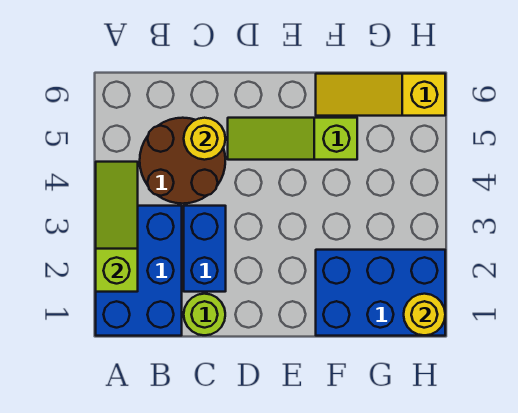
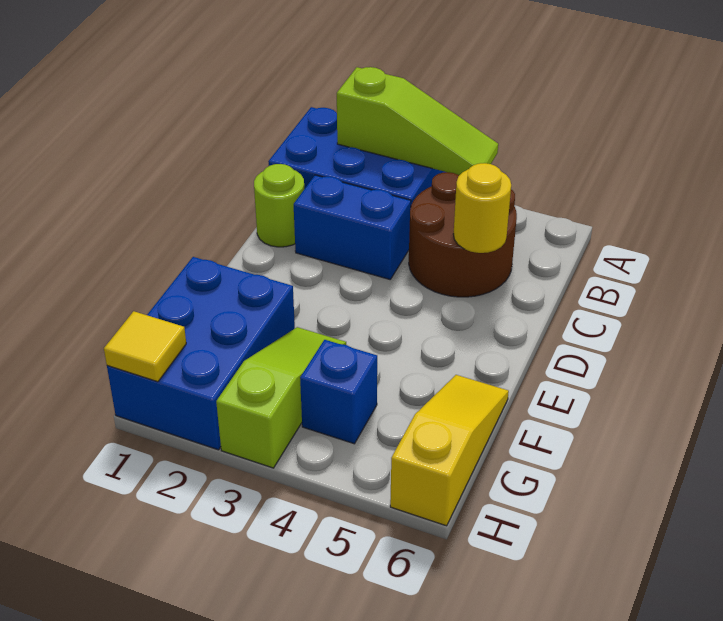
lime slope D5:F5 level 1 top F -> lime slope F3:H3 level 1 top H
none -> blue brick G4 level 1
yellow round brick H1 level 2 -> yellow tile H1 level 2

